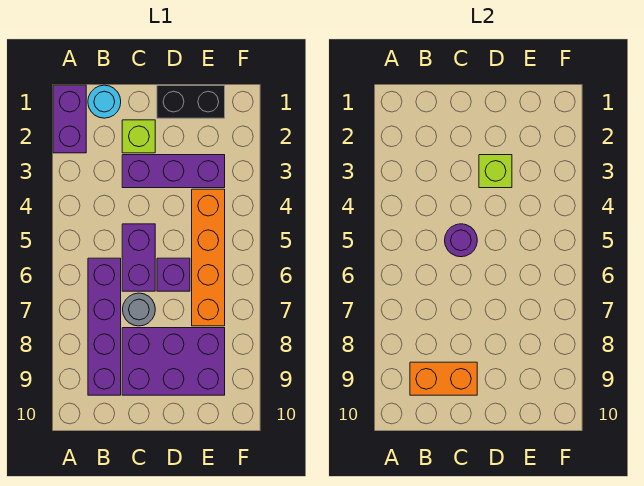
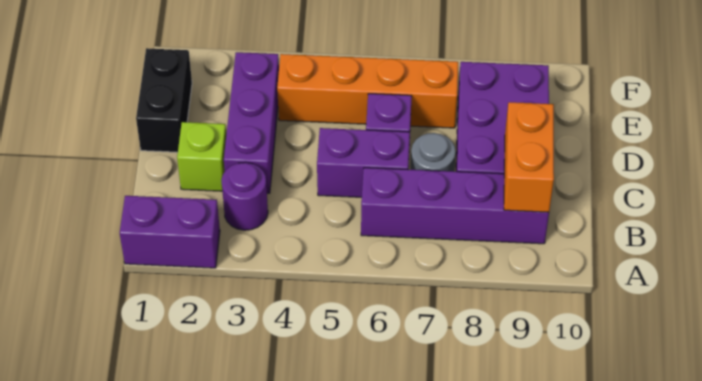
cyan round brick B1 level 1 -> none
purple round brick C5 level 2 -> purple round brick B3 level 1
lime brick D3 level 2 -> none

